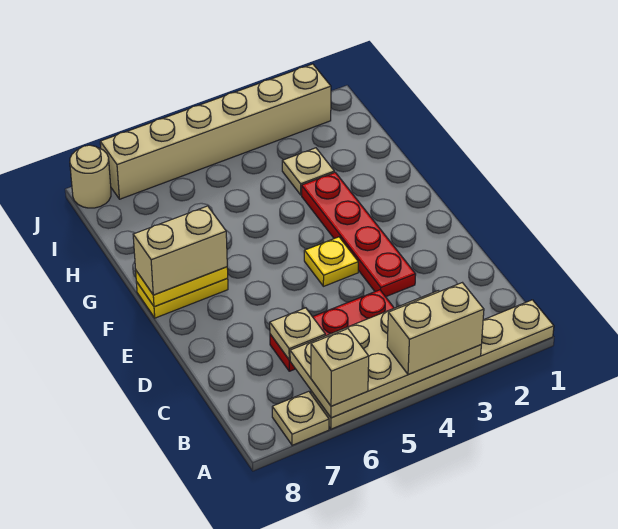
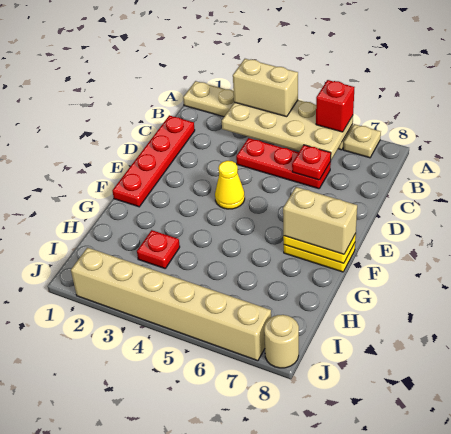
tan brick A6 level 3 -> red brick A6 level 3
tan plate C6 level 2 -> red plate C6 level 2
red plate D3:G3 level 1 -> red plate C1:F1 level 1
yellow plate E4 level 1 -> yellow cone E4 level 1
tan plate H3 level 1 -> red plate H3 level 1

